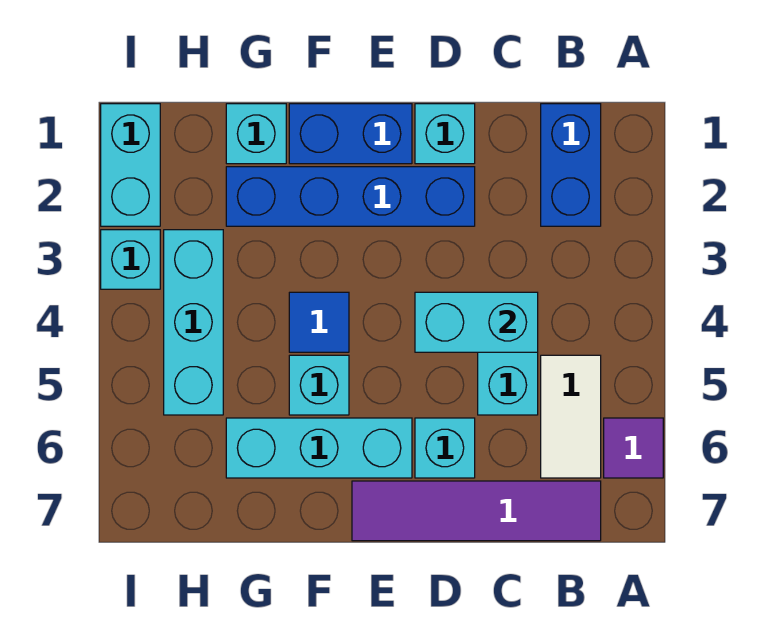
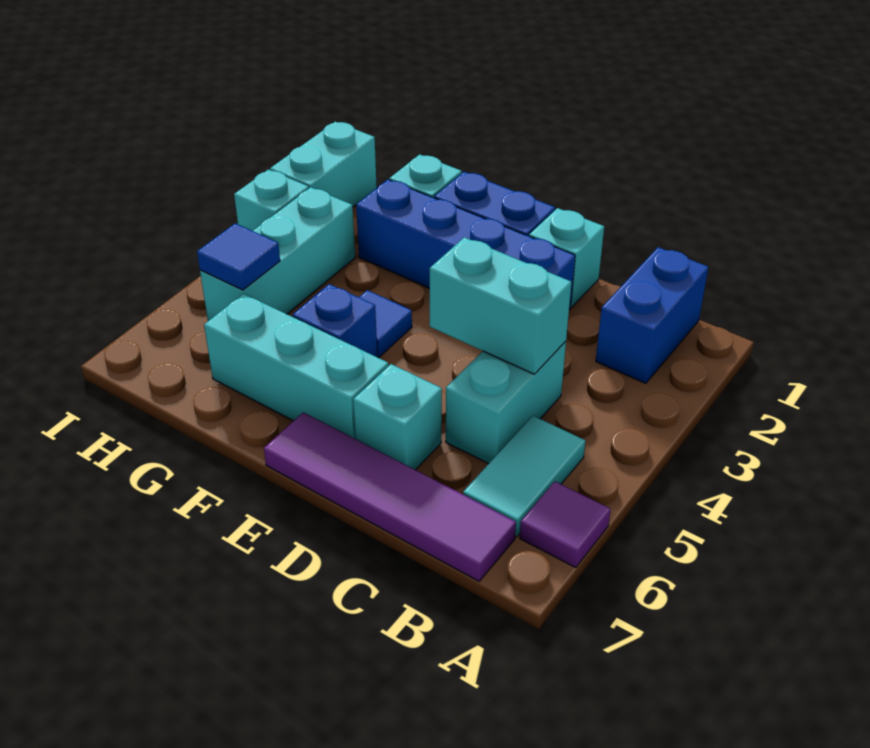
white tile B5:B6 level 1 -> cyan tile B5:B6 level 1
cyan brick F5 level 1 -> blue brick F5 level 1
none -> blue tile H5 level 2

